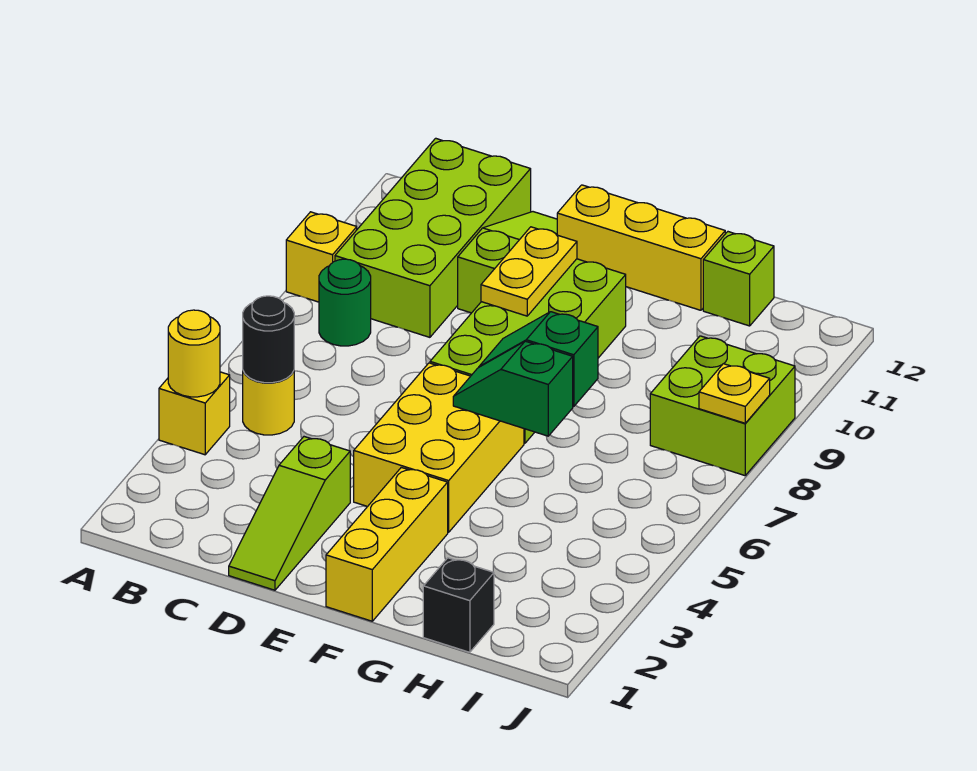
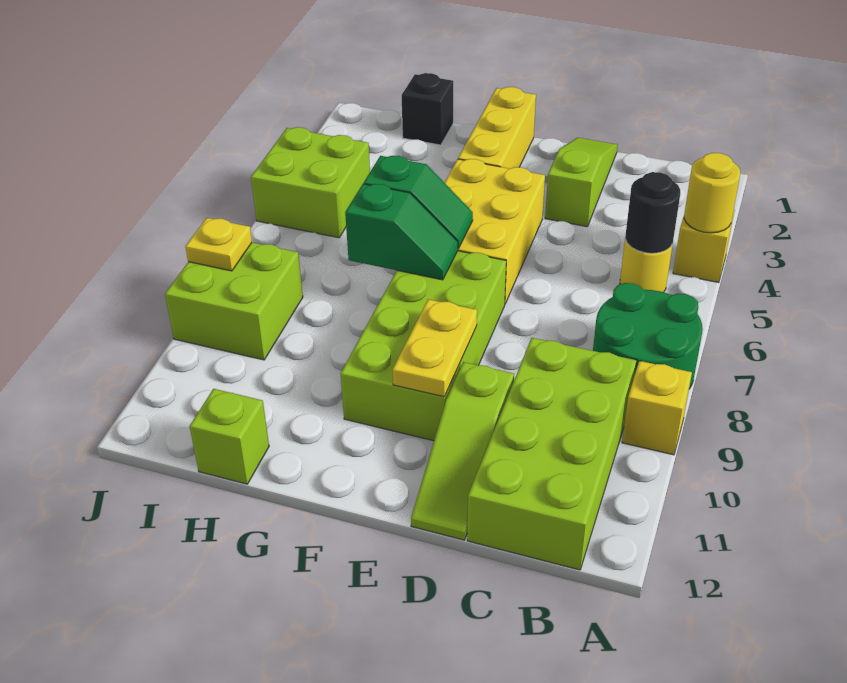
green round brick B8 level 1 -> green round brick A7:B8 level 1
yellow brick E12:G12 level 1 -> none
none -> lime brick I4:J5 level 1

